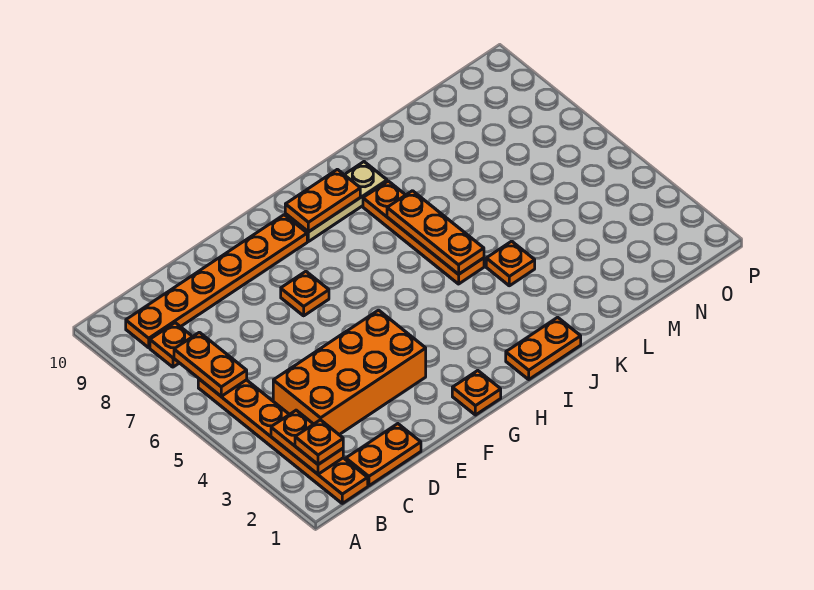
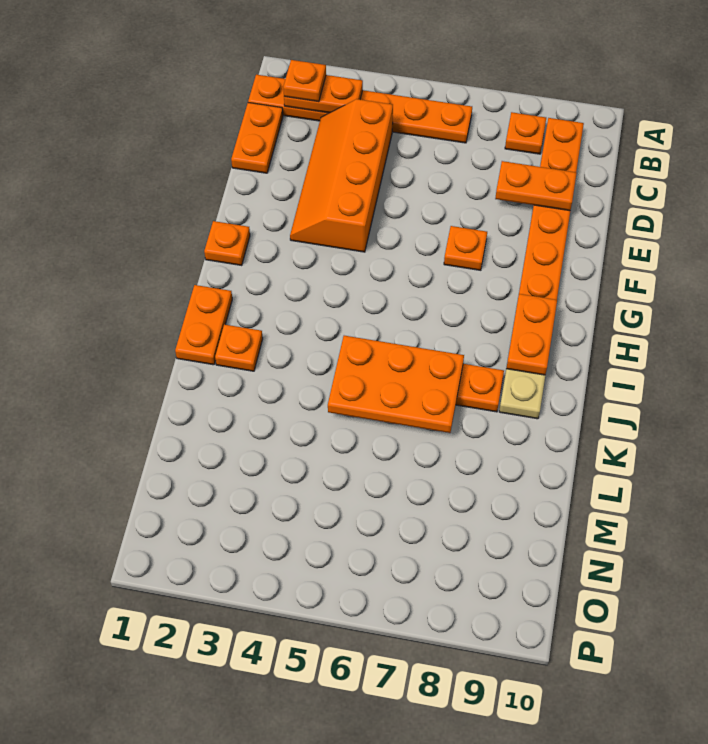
orange plate B6:B7 level 2 -> orange plate D8:D9 level 2
orange brick C3:F4 level 1 -> orange slope C3:F4 level 1 top 4
orange plate J5:J7 level 2 -> orange plate J5:K7 level 2
orange plate K4 level 1 -> orange plate J2 level 1

